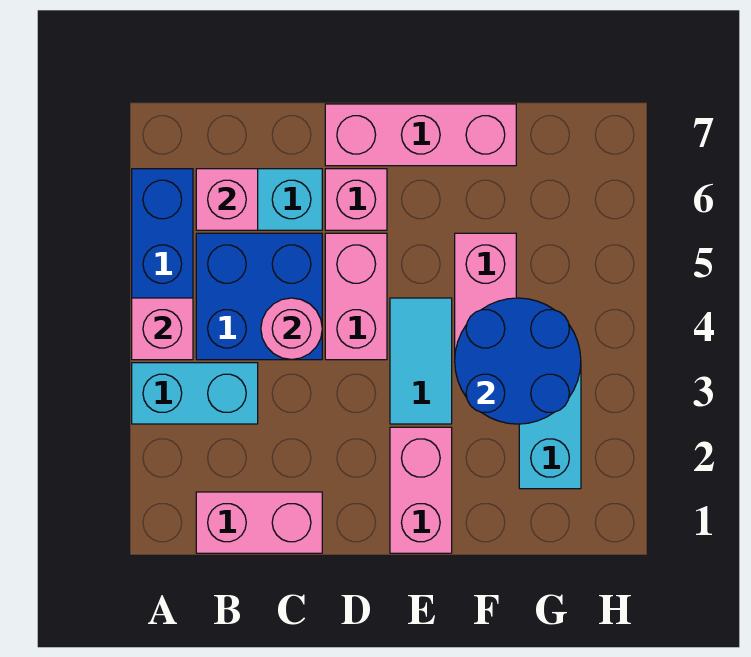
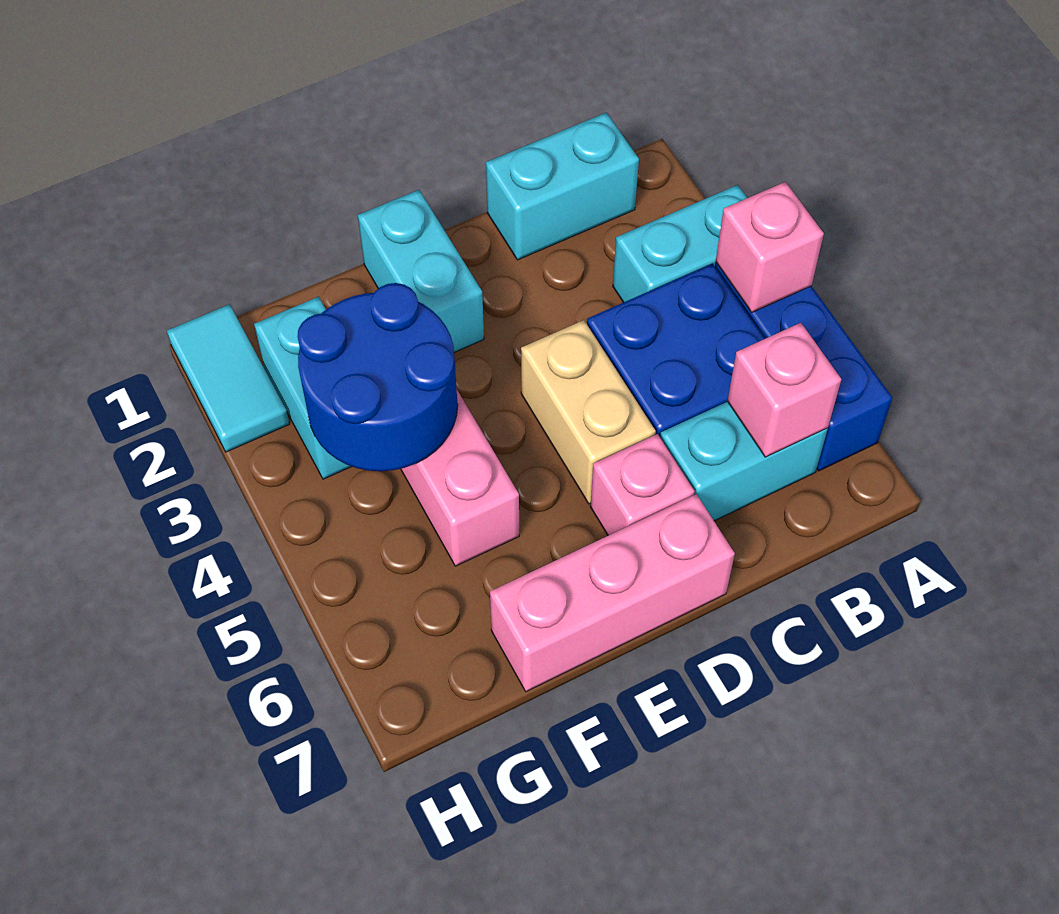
pink brick B1:C1 level 1 -> cyan brick B1:C1 level 1
pink round brick C4 level 2 -> none
pink brick D4:D5 level 1 -> tan brick D4:D5 level 1
pink brick E1:E2 level 1 -> cyan brick E1:E2 level 1
cyan tile E3:E4 level 1 -> cyan tile H1:H2 level 1

